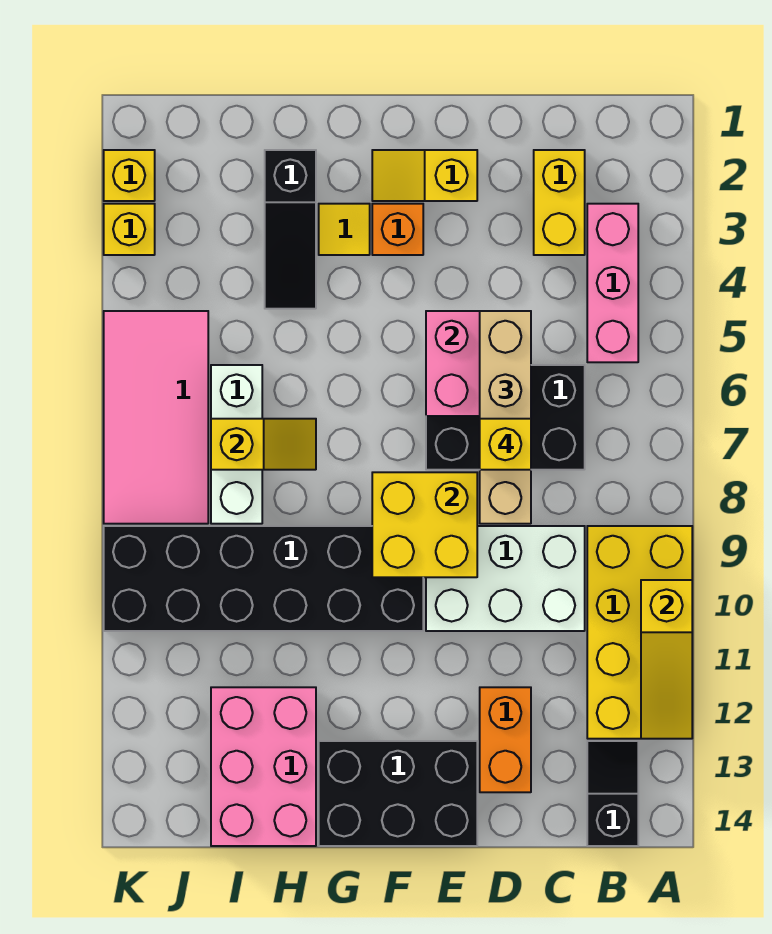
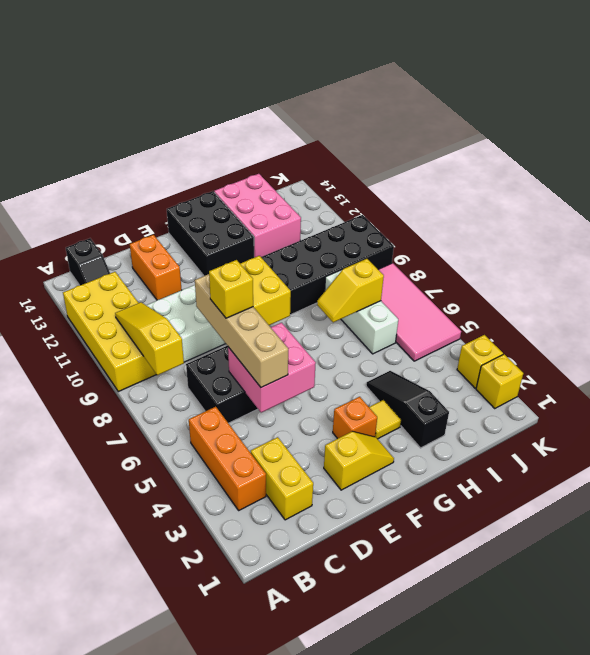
yellow slope A10:A12 level 2 top 10 -> yellow slope B8:B10 level 2 top 8
pink brick B3:B5 level 1 -> orange brick B3:B5 level 1
black brick E13:G14 level 1 -> black brick F12:G14 level 1

